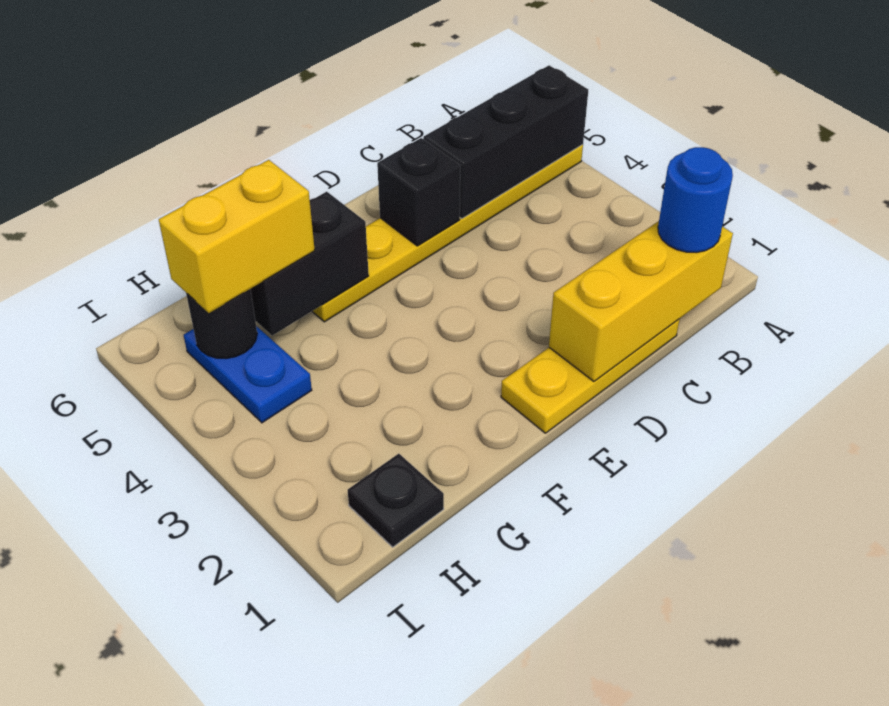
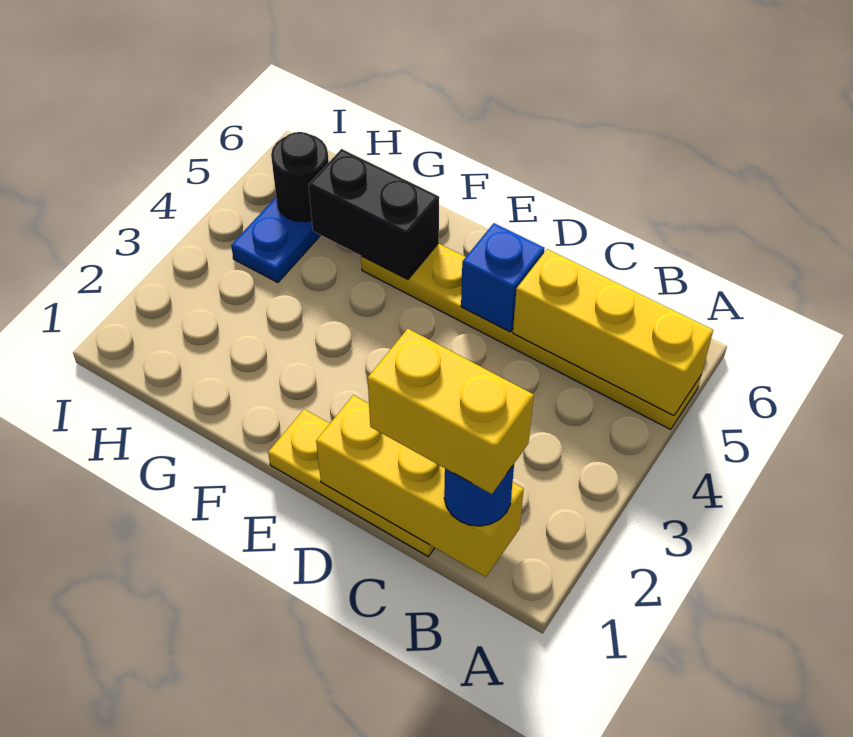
black brick A5:C5 level 2 -> yellow brick A5:C5 level 2
black brick D5 level 2 -> blue brick D5 level 2
yellow brick G5:H5 level 3 -> yellow brick B1:C1 level 4
black plate H1 level 1 -> none

